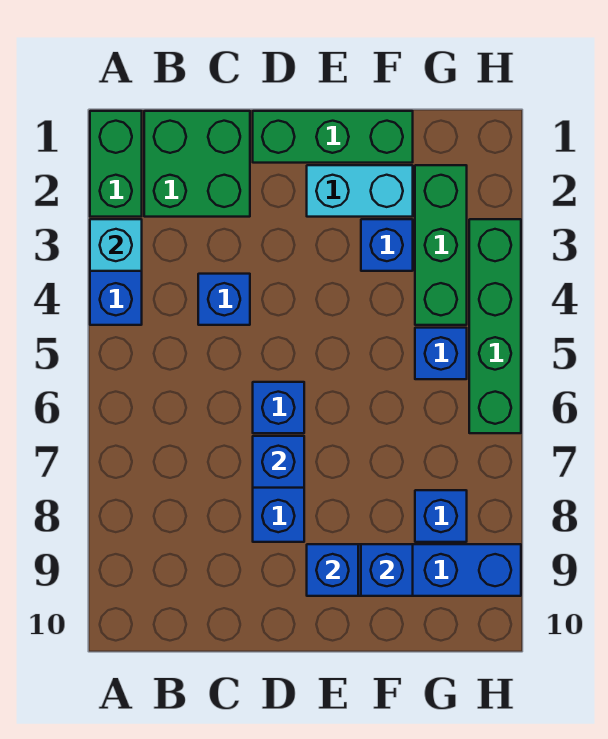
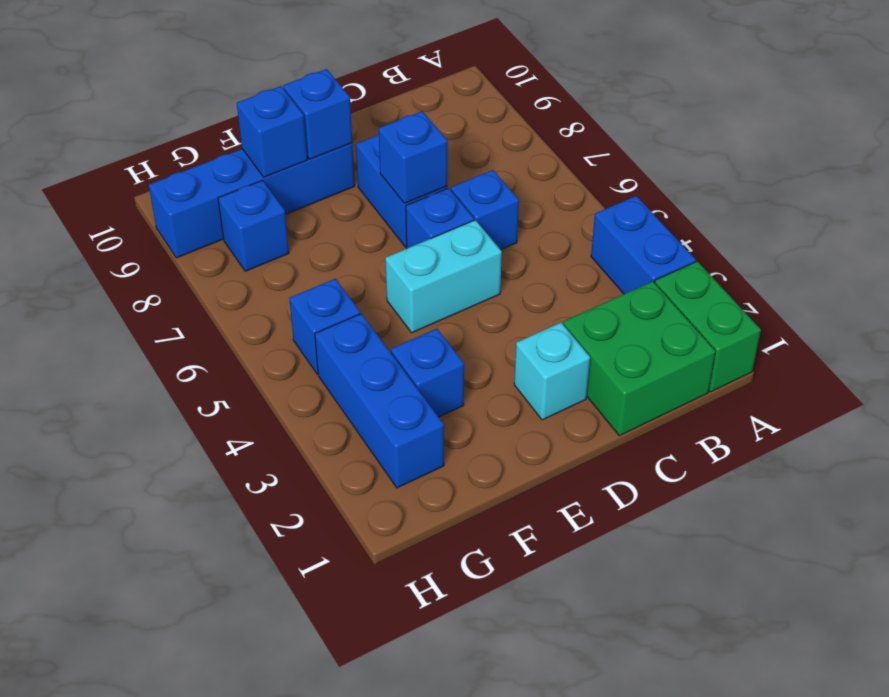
cyan brick A3 level 2 -> cyan brick D2 level 1
blue brick C4 level 1 -> blue brick C6 level 1
green brick D1:F1 level 1 -> none
cyan brick E2:F2 level 1 -> cyan brick D5:E5 level 1
green brick G2:G4 level 1 -> blue brick G2:G4 level 1
green brick H3:H6 level 1 -> none

